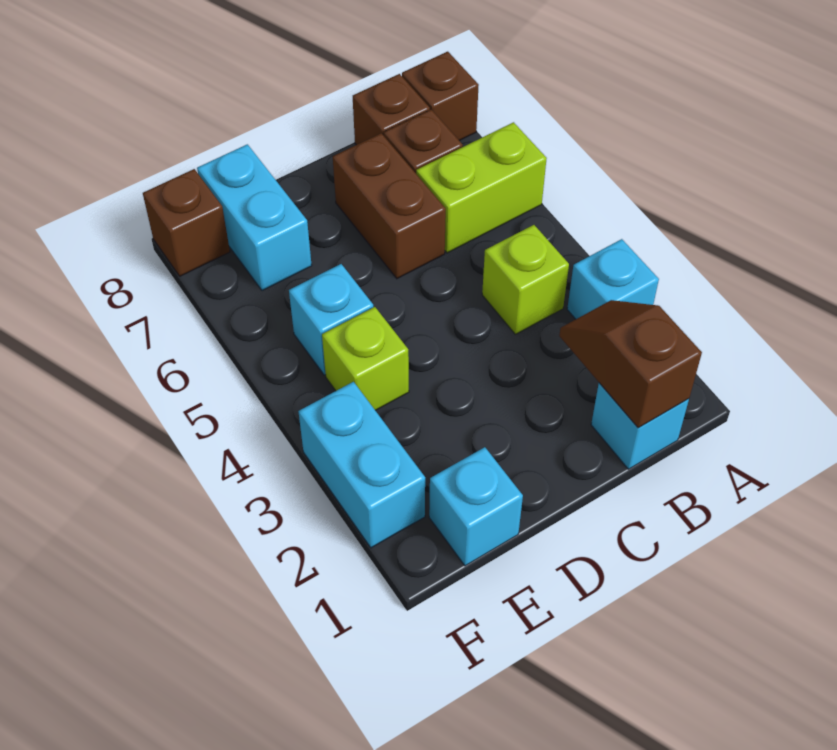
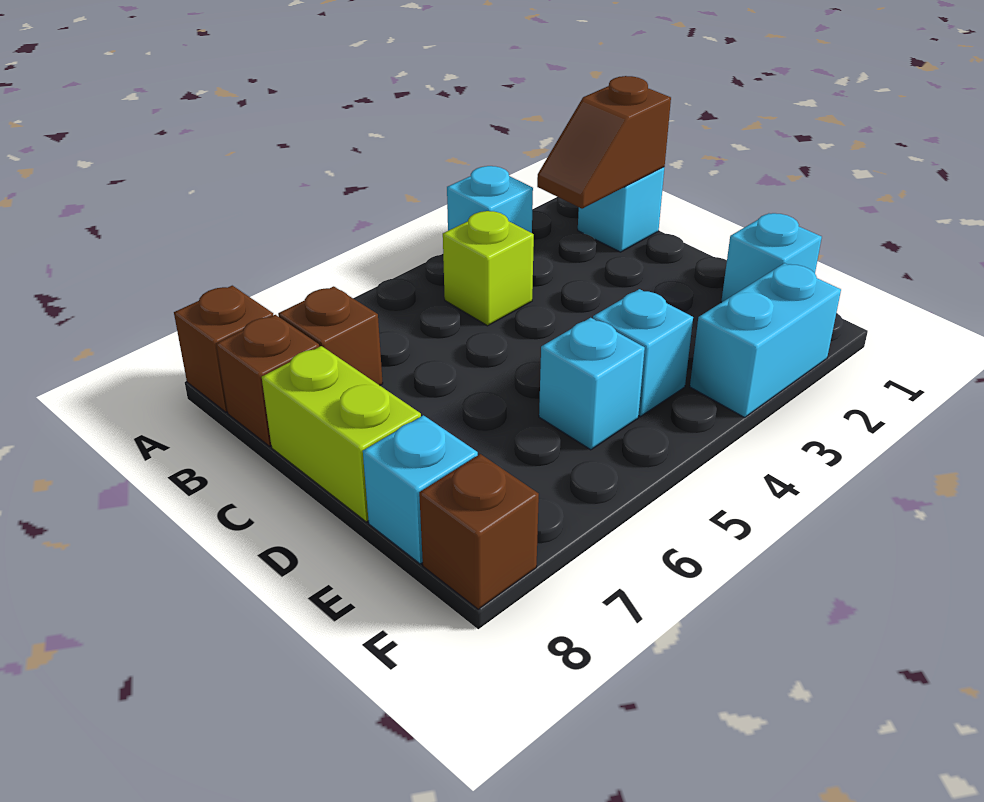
lime brick A6:B6 level 1 -> lime brick C8:D8 level 1
brown brick C6:C7 level 1 -> none
lime brick E4 level 1 -> cyan brick E4 level 1
cyan brick E7:E8 level 1 -> cyan brick E8 level 1

